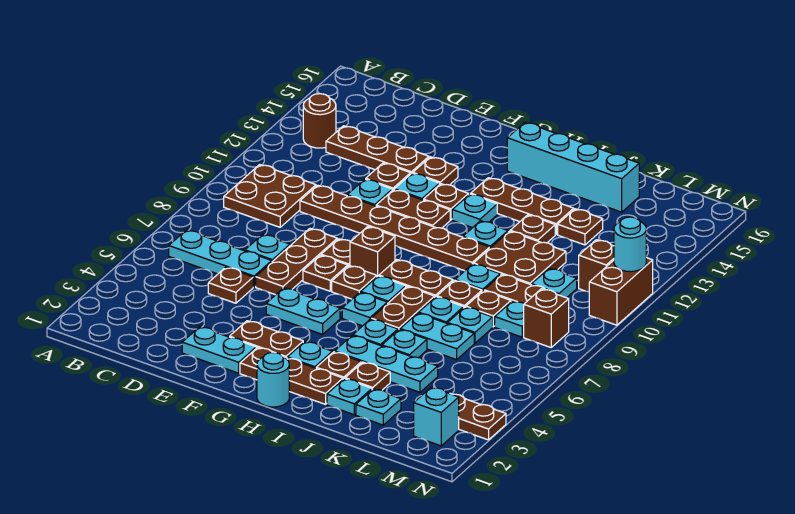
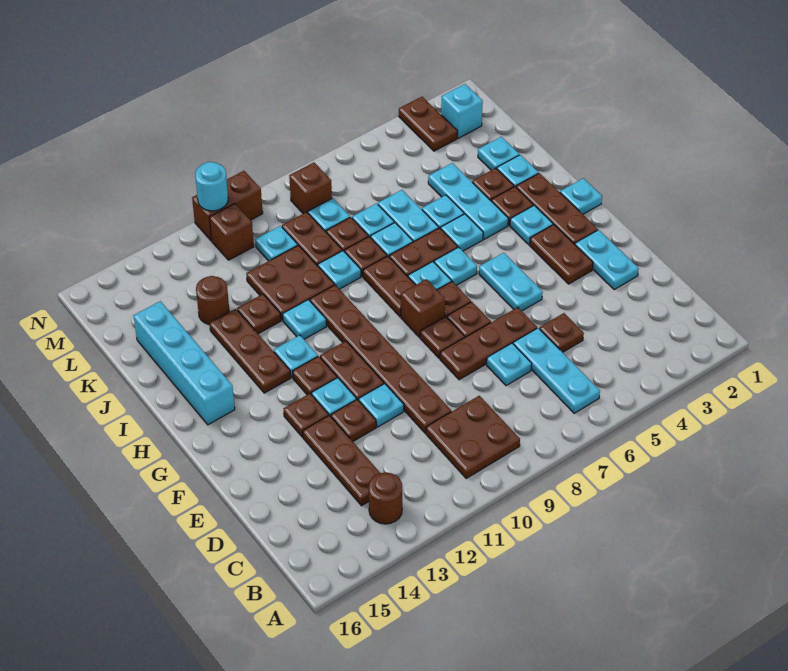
cyan round brick H1 level 1 -> cyan plate H1 level 1
brown plate K13 level 1 -> brown round brick K13 level 1

